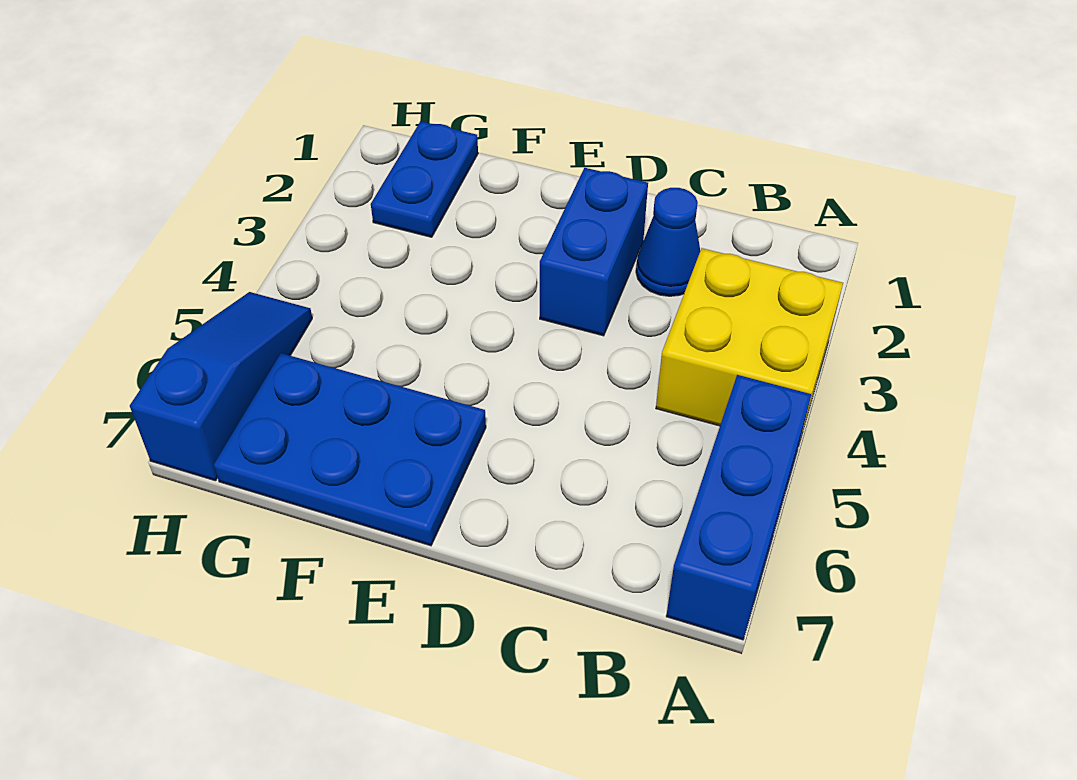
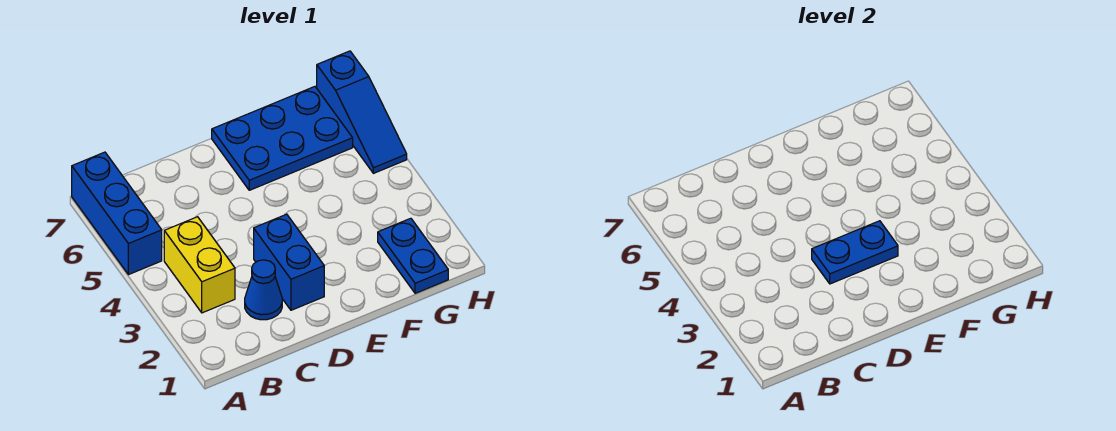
yellow brick A3:B4 level 1 -> yellow brick B3:B4 level 1
none -> blue plate D3:E3 level 2

